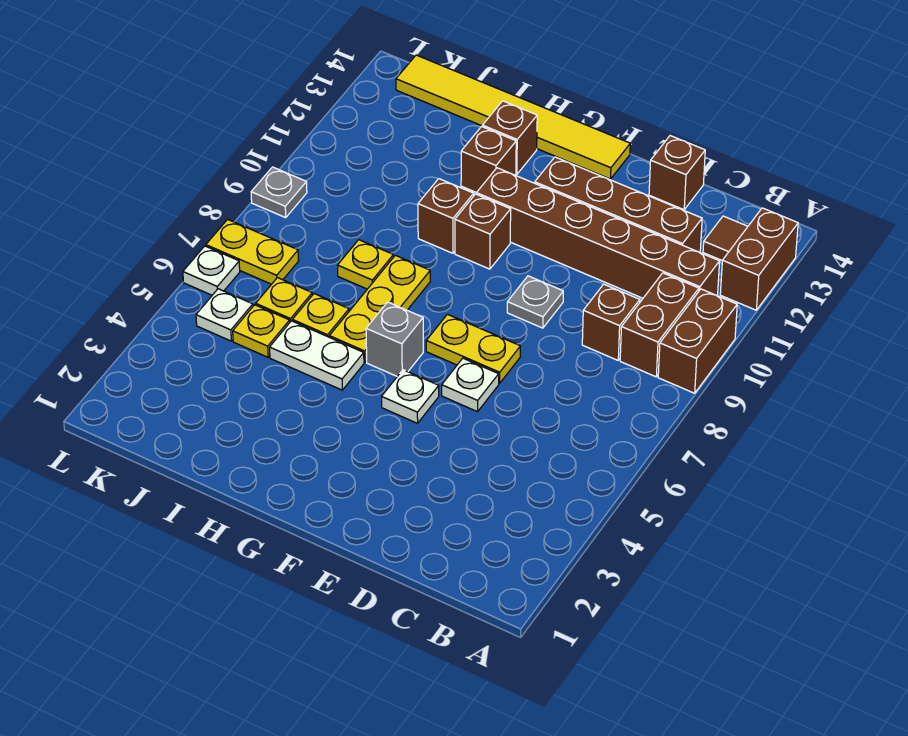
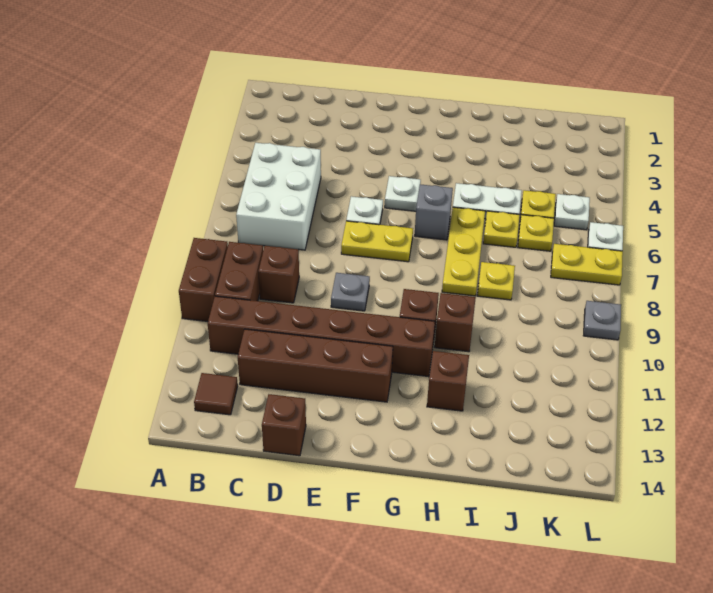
brown brick A12:A13 level 1 -> none
none -> white brick B5:C7 level 1
yellow tile F14:K14 level 1 -> none
brown brick H13 level 1 -> none

